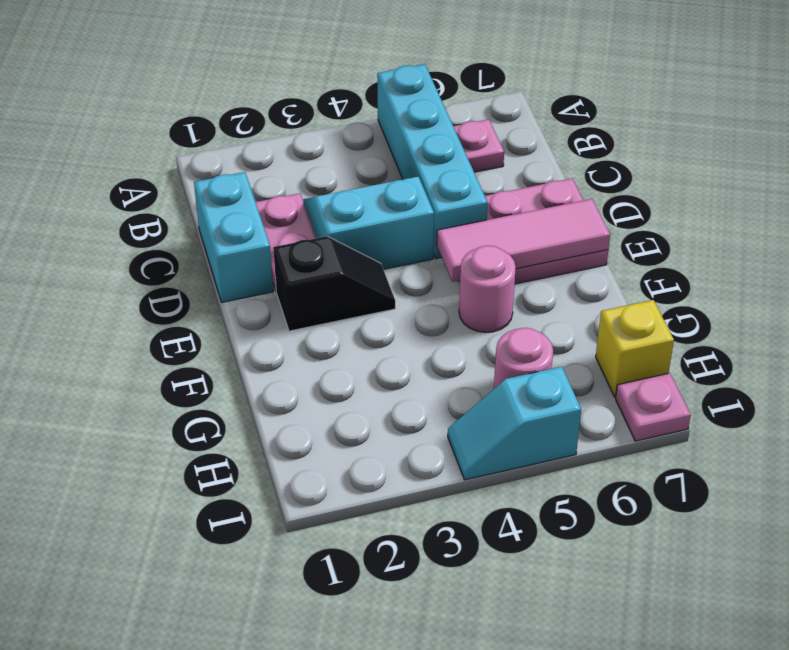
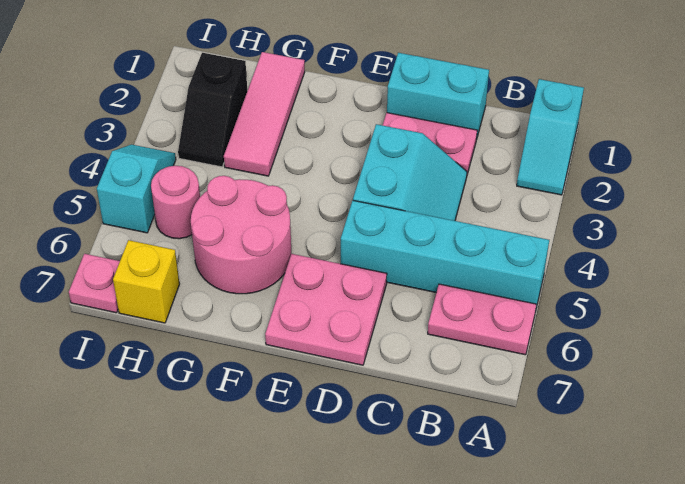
none -> cyan slope A1:A2 level 1 top 1
pink plate B6 level 1 -> pink plate A6:B6 level 1
black slope E2:E3 level 1 top 2 -> black slope H2:H3 level 1 top 2
pink tile E5:E7 level 2 -> pink tile G1:G3 level 1
pink round brick F5 level 1 -> pink round brick F5:G6 level 1

